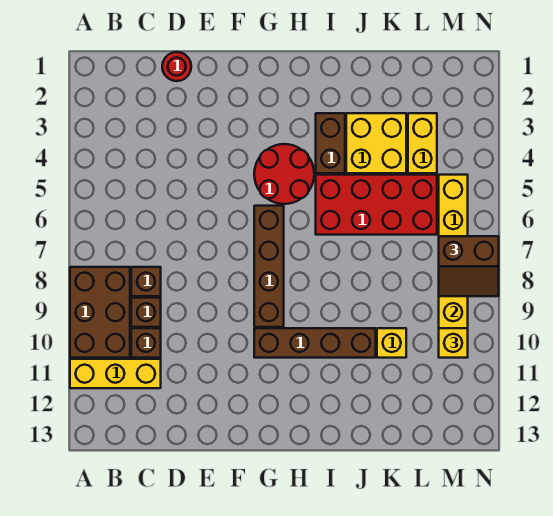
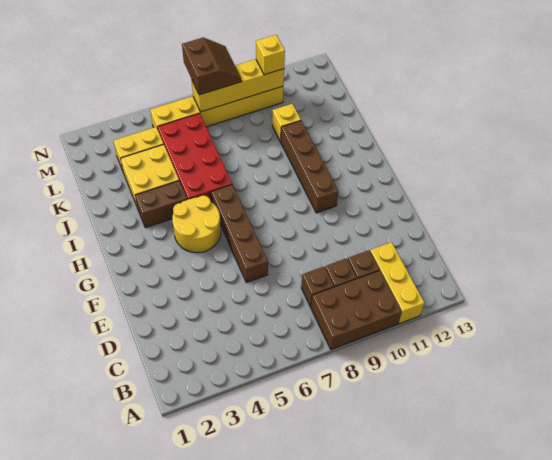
red round brick D1 level 1 -> none
red round brick G4:H5 level 1 -> yellow round brick G4:H5 level 1
brown brick G6:G9 level 1 -> brown brick E6:H6 level 1

